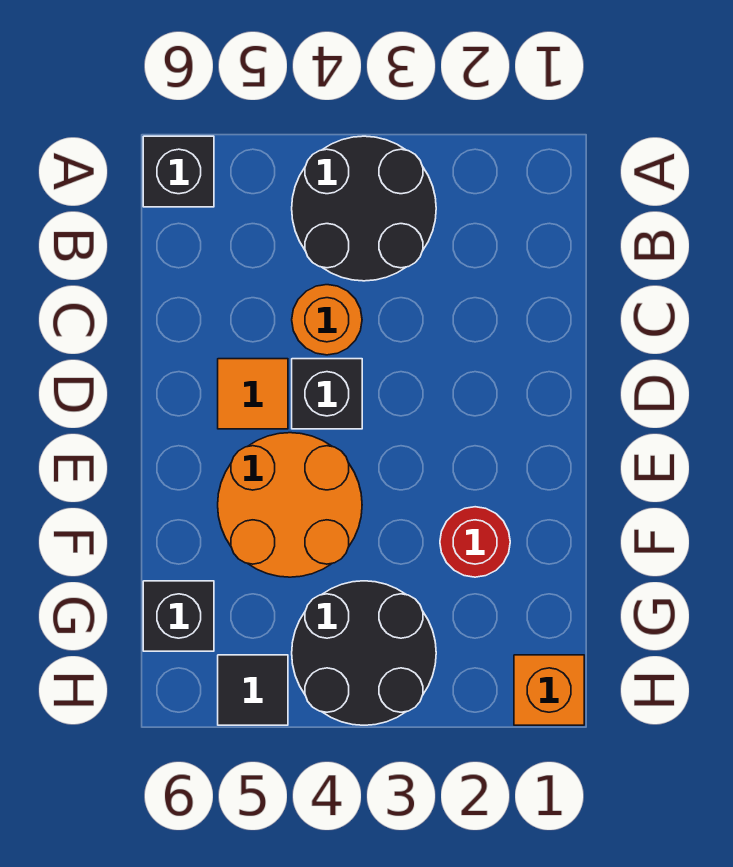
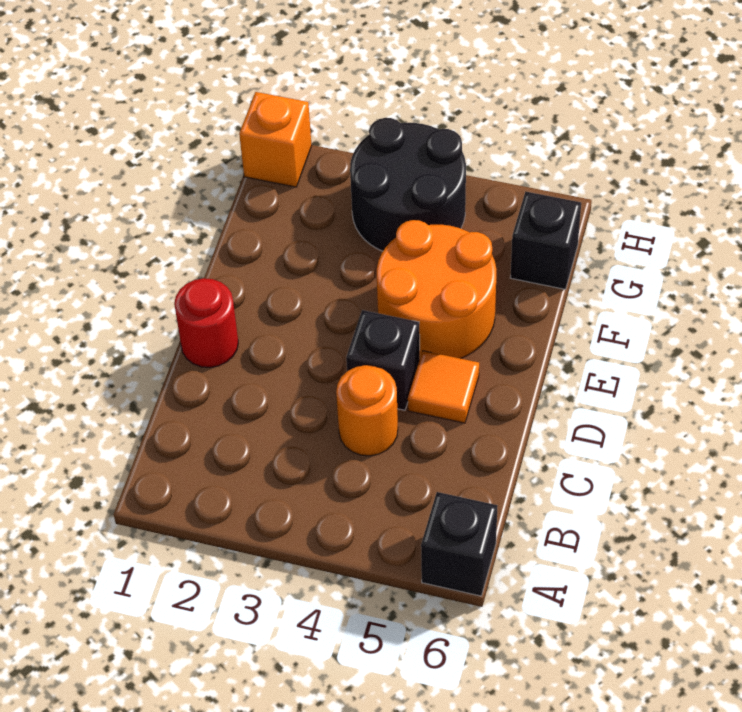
black round brick A3:B4 level 1 -> none
red round brick F2 level 1 -> red round brick D1 level 1
black tile H5 level 1 -> none

